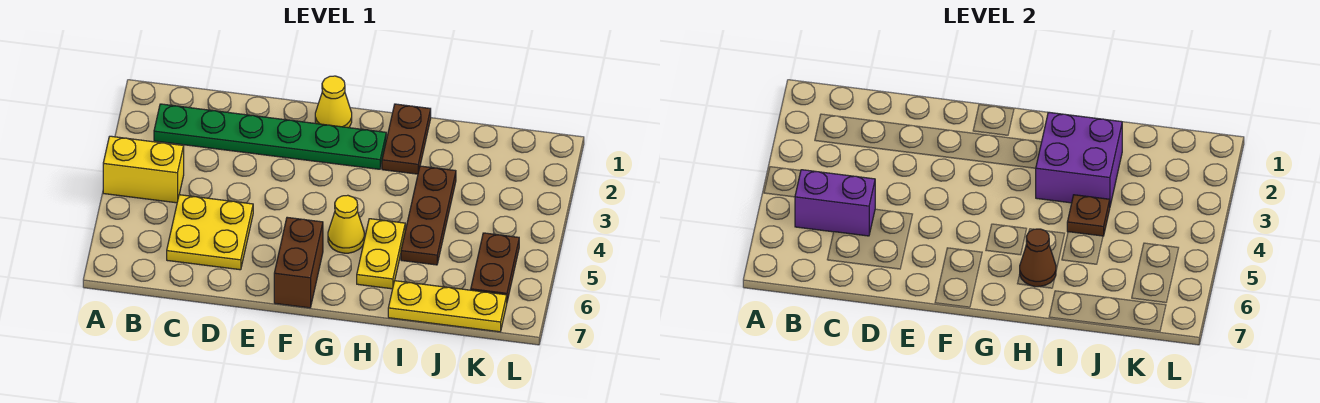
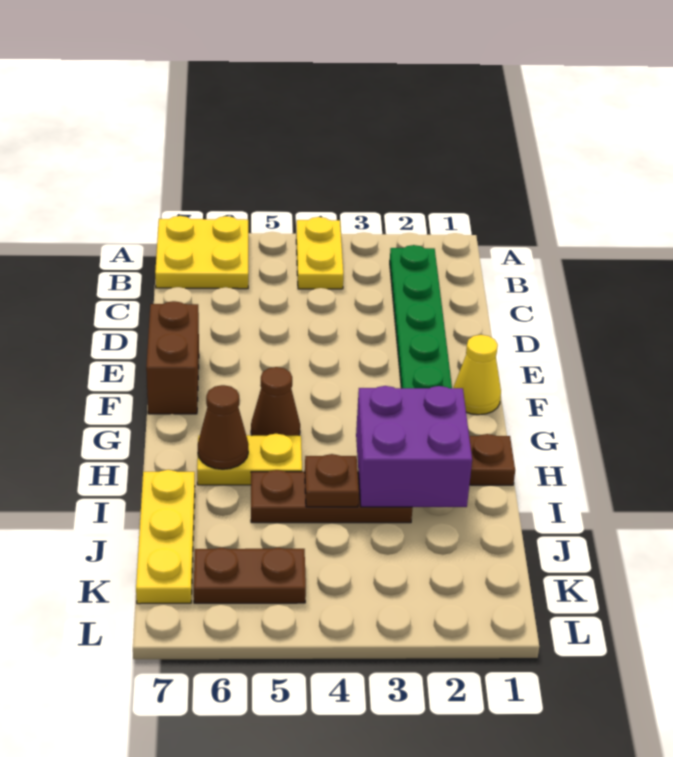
yellow brick A4:B4 level 1 -> yellow plate A4:B4 level 1
purple brick B5:C5 level 2 -> none
yellow plate C5:D6 level 1 -> yellow plate A6:B7 level 1
brown brick F6:F7 level 1 -> brown brick E7:F7 level 1
yellow cone G5 level 1 -> brown cone G5 level 1

